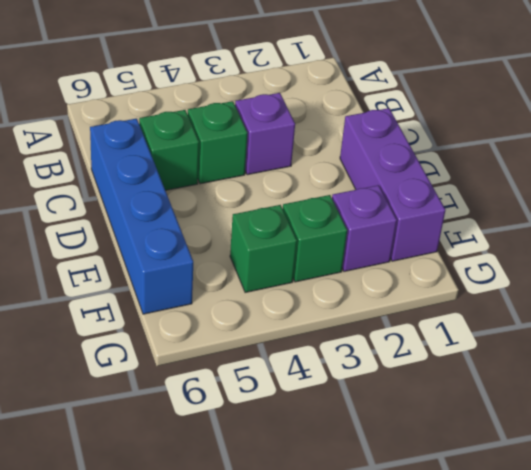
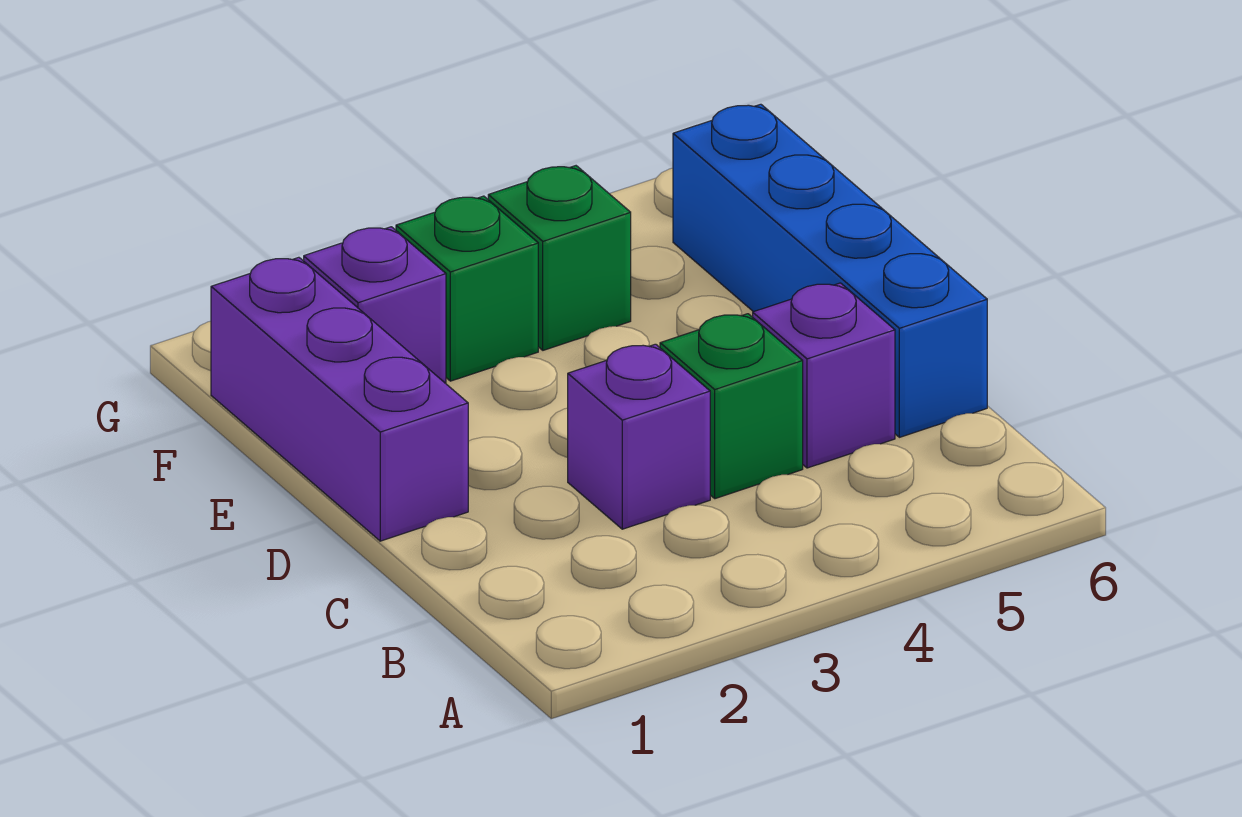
green brick C5 level 1 -> purple brick C5 level 1

